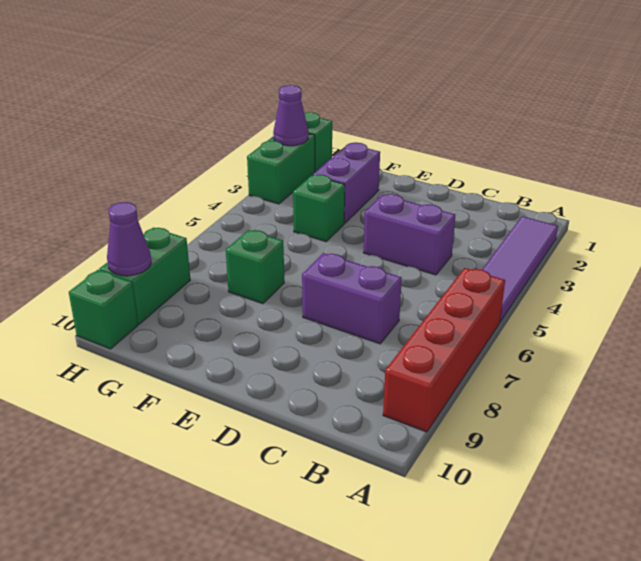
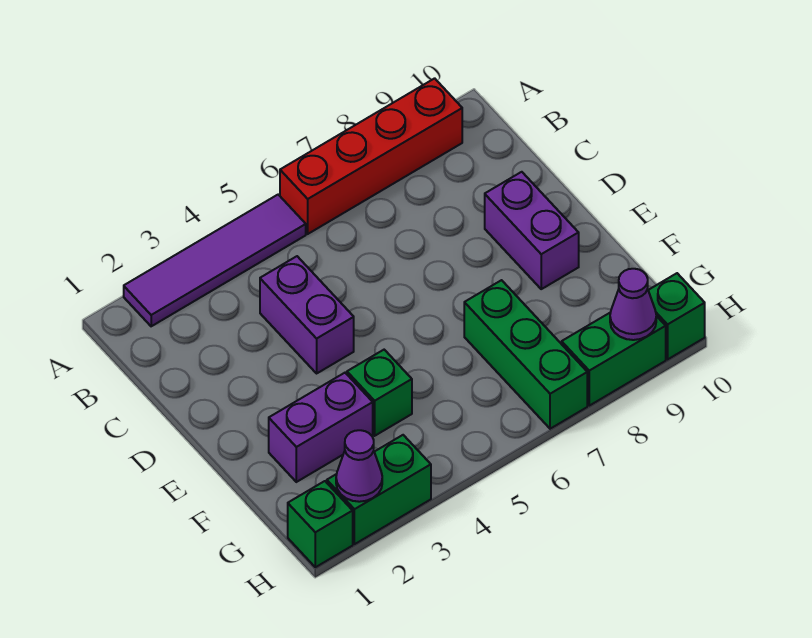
purple brick C7:D7 level 1 -> purple brick D9:E9 level 1
green brick F7 level 1 -> green brick F7:H7 level 1

